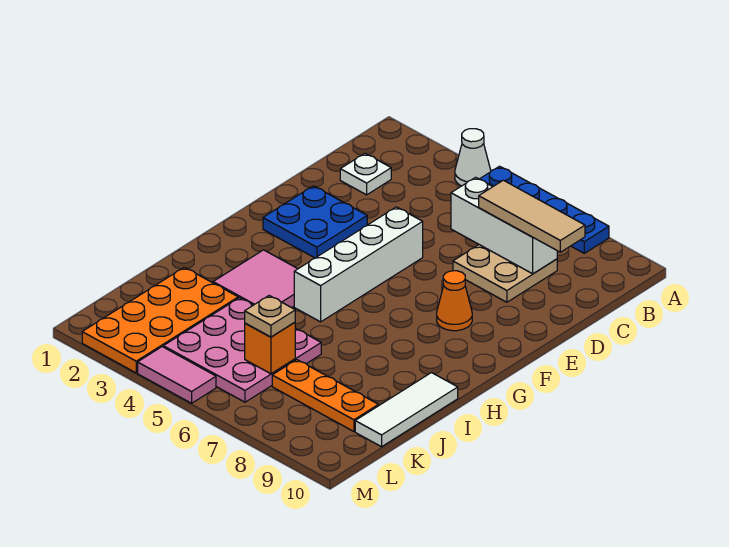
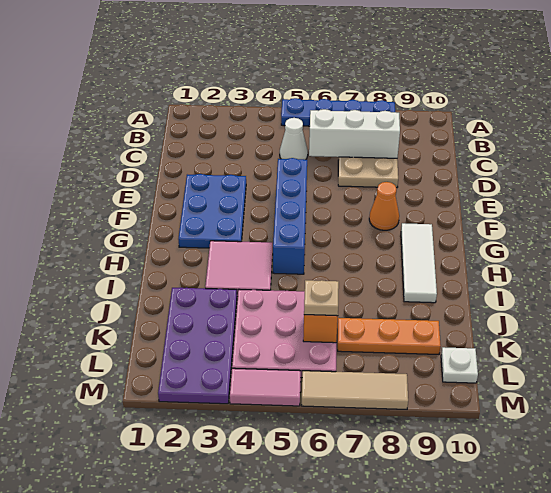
white cone A4 level 1 -> white cone C5 level 1
white plate C2 level 1 -> white plate L10 level 1
tan tile C7:C9 level 3 -> tan tile M6:M8 level 1
blue plate E2:F3 level 1 -> blue plate E2:G3 level 1
white brick E5:H5 level 1 -> blue brick E5:H5 level 1
white tile I10:K10 level 1 -> white tile G9:I9 level 1
orange plate J2:M3 level 1 -> purple plate J2:M3 level 1

